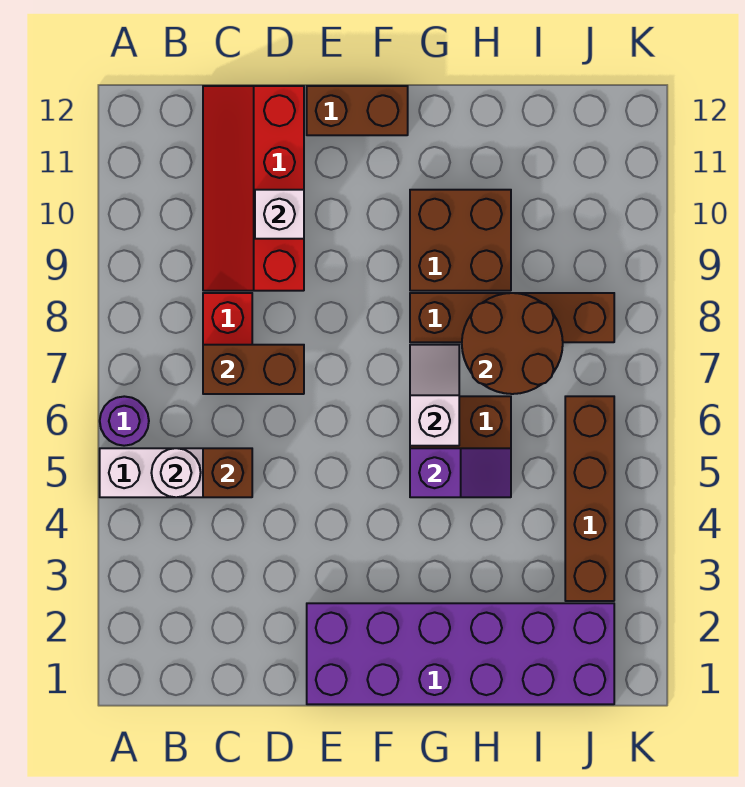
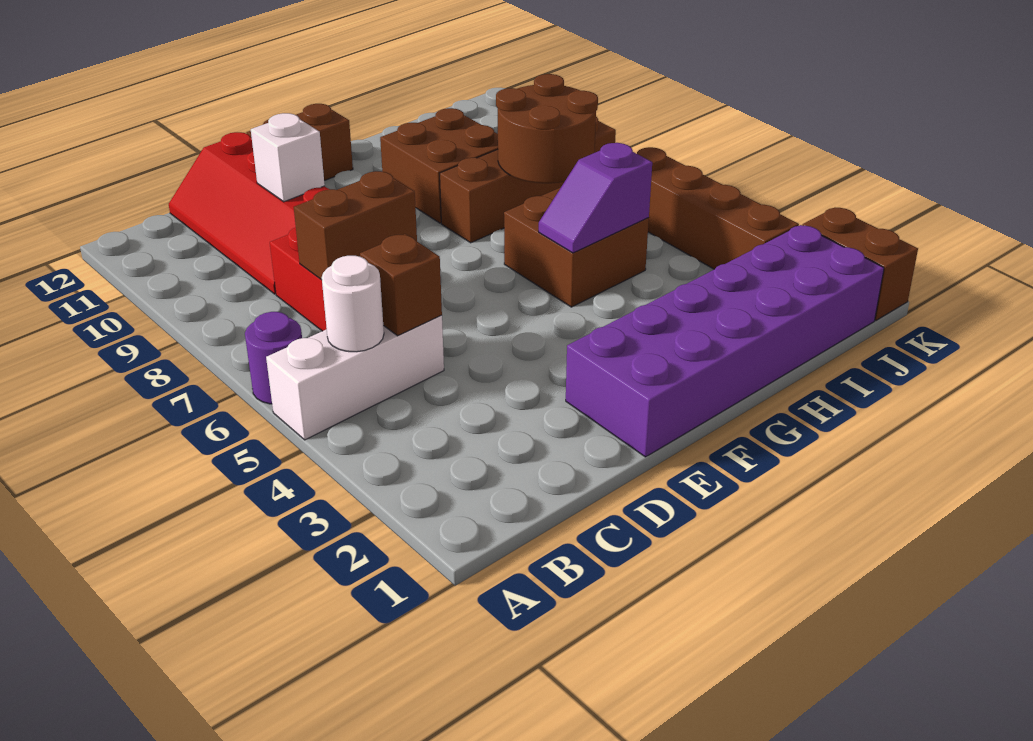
purple slope G5:H5 level 2 top G -> purple slope G5:H5 level 2 top H
white slope G6:G7 level 2 top 6 -> none
none -> brown brick K1:K2 level 1

